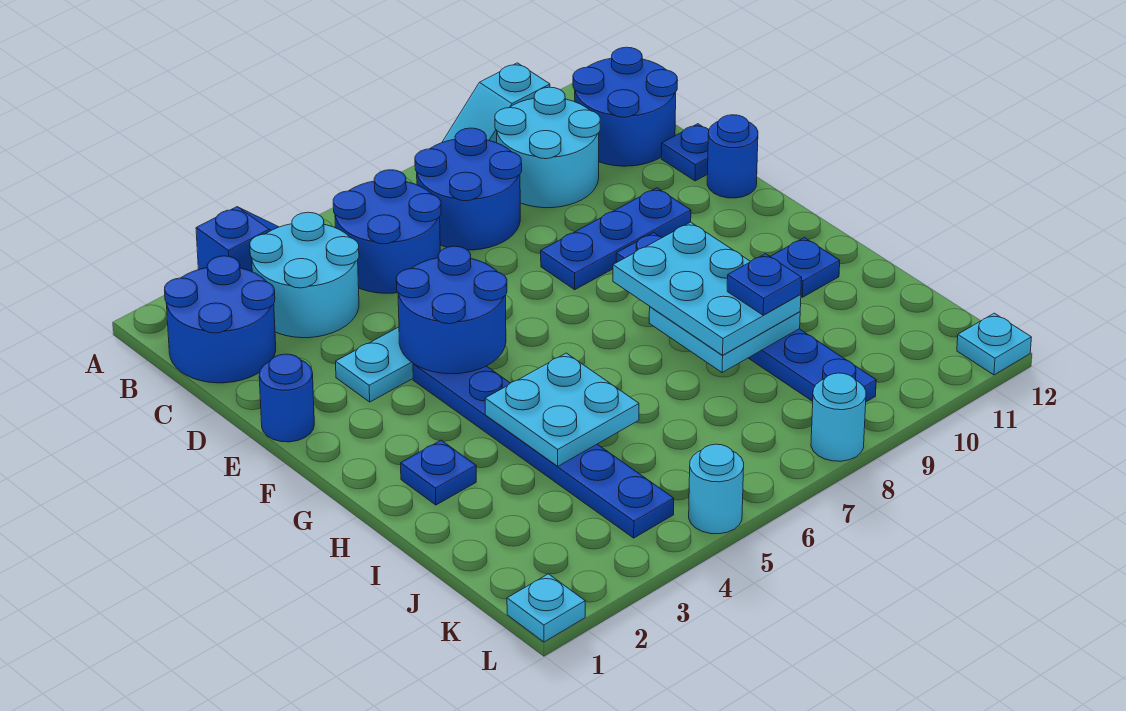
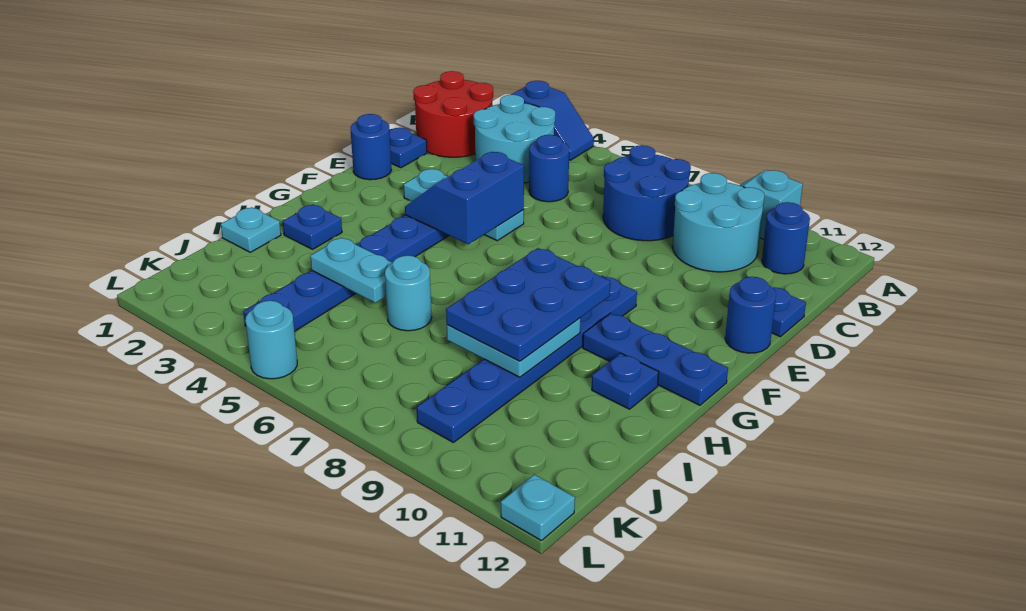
blue round brick B1:C2 level 1 -> red round brick B1:C2 level 1
blue round brick B5:C6 level 1 -> blue round brick C5 level 1
blue round brick B11:C12 level 1 -> blue round brick B11 level 1
blue round brick E4:F5 level 2 -> blue slope E4:F5 level 2 top 5
blue plate E8:E10 level 1 -> blue plate G10:G12 level 1
cyan plate G8:I9 level 3 -> blue plate G8:I9 level 3
cyan plate H4:I5 level 2 -> cyan plate I4:I5 level 2
blue plate I9 level 4 -> blue plate D1 level 1
cyan plate L1 level 1 -> cyan plate I1 level 1
cyan round brick L8 level 1 -> cyan round brick I6 level 1

